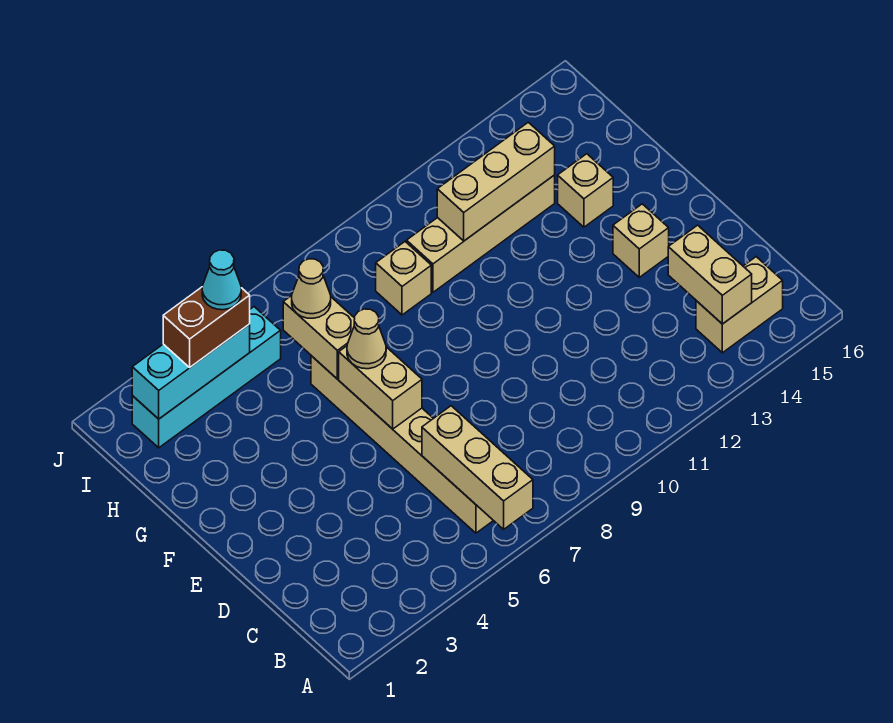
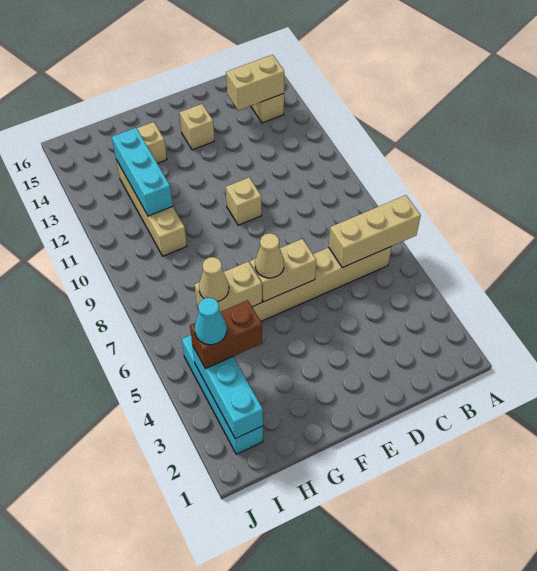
tan brick H9 level 1 -> tan brick E10 level 1
tan brick H11:H13 level 2 -> cyan brick H11:H13 level 2
brown brick I3:I4 level 3 -> brown brick H4:I4 level 3

